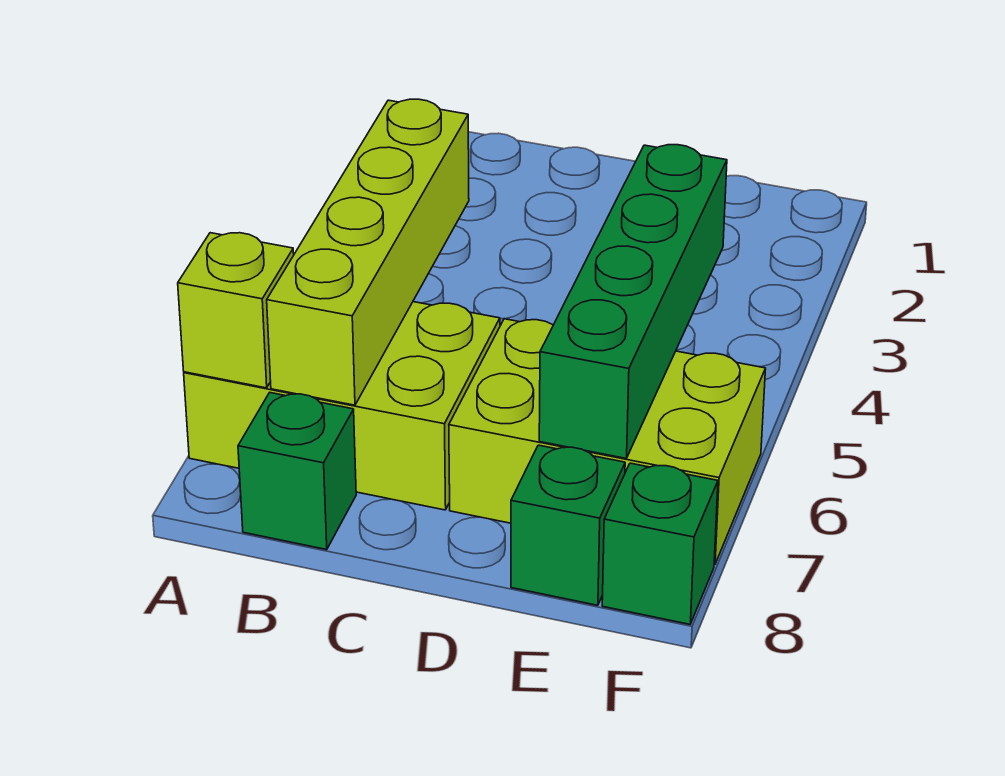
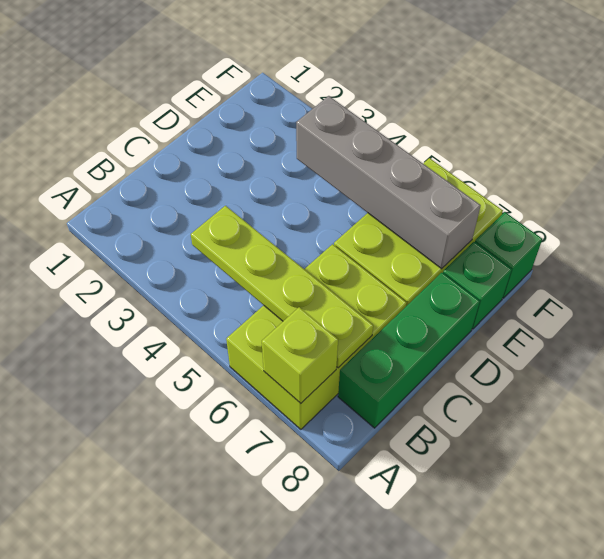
lime brick B4:B7 level 2 -> lime plate B4:B7 level 2
green brick B8 level 1 -> green brick B8:D8 level 1
green brick E4:E7 level 2 -> grey brick E4:E7 level 2

